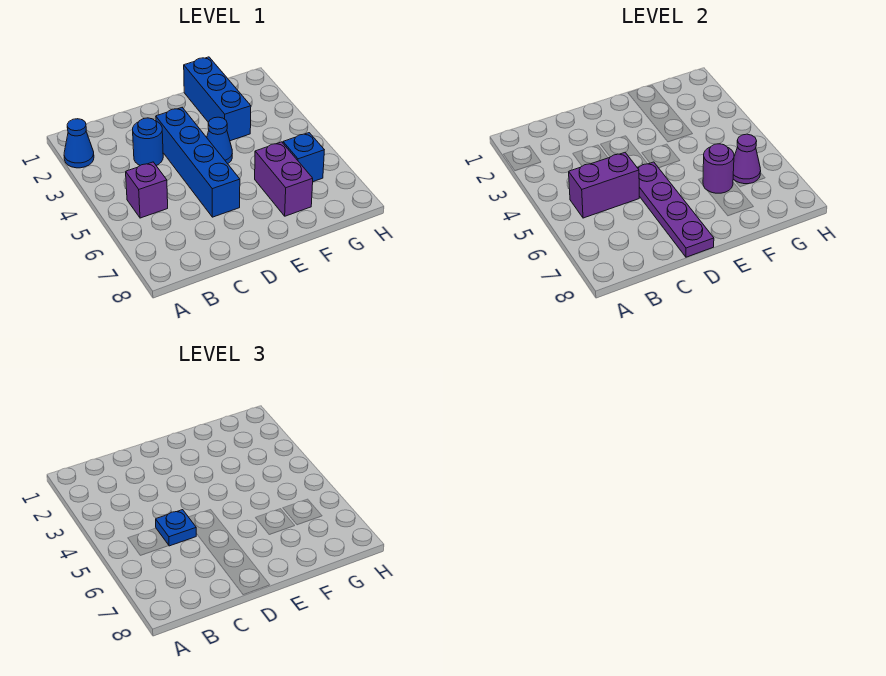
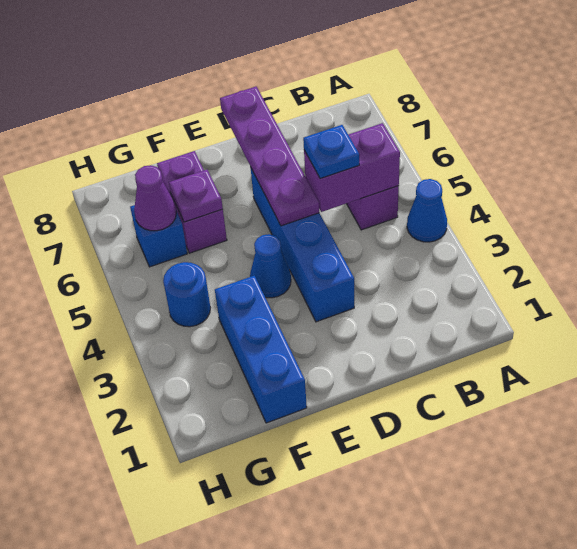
blue cone A2 level 1 -> blue cone A4 level 1
blue round brick C3 level 1 -> blue round brick G4 level 1
purple round brick F6 level 2 -> purple plate F6 level 2

